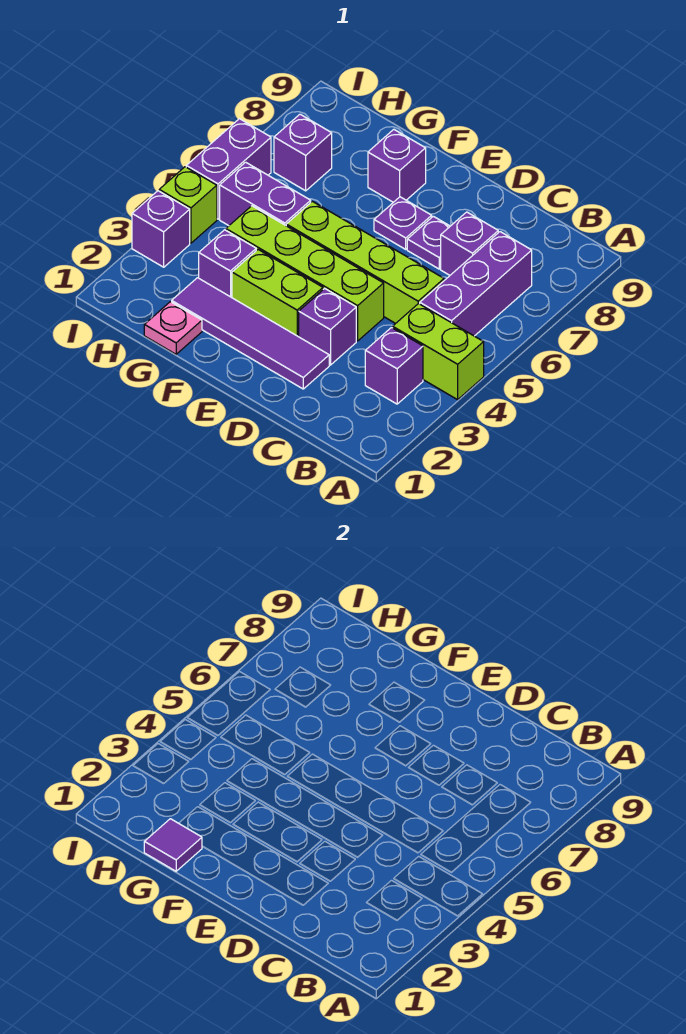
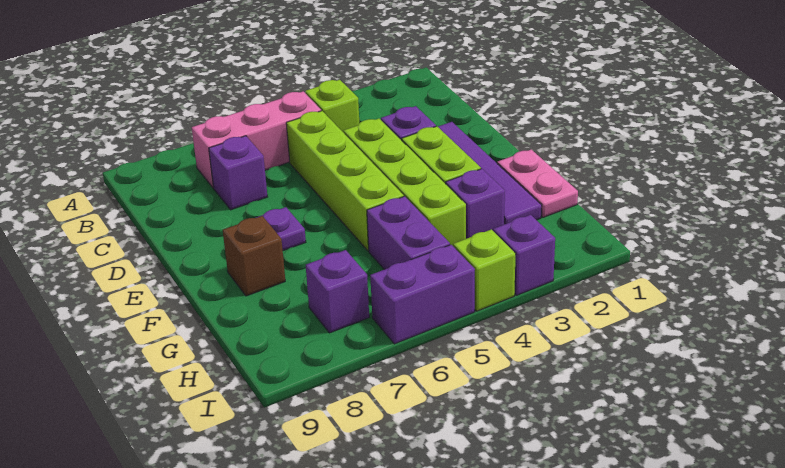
lime brick A4:B4 level 1 -> lime brick B4 level 1
purple brick B3 level 1 -> none
purple brick B5:B7 level 1 -> pink brick B5:B7 level 1
purple plate D7 level 1 -> none
purple brick F8 level 1 -> brown brick F8 level 1
pink plate G1 level 1 -> pink plate F1:G1 level 1
purple tile G1 level 2 -> none

